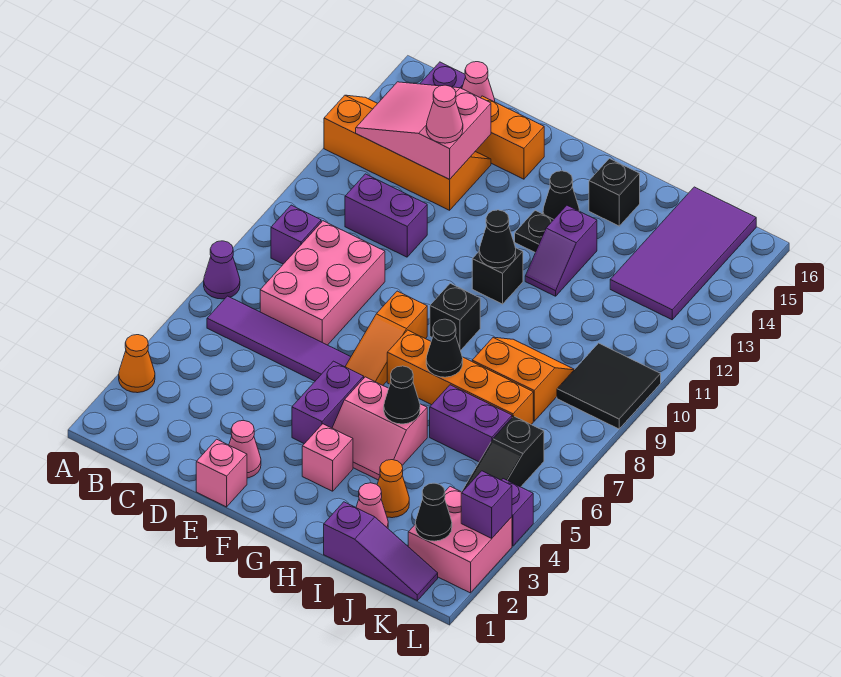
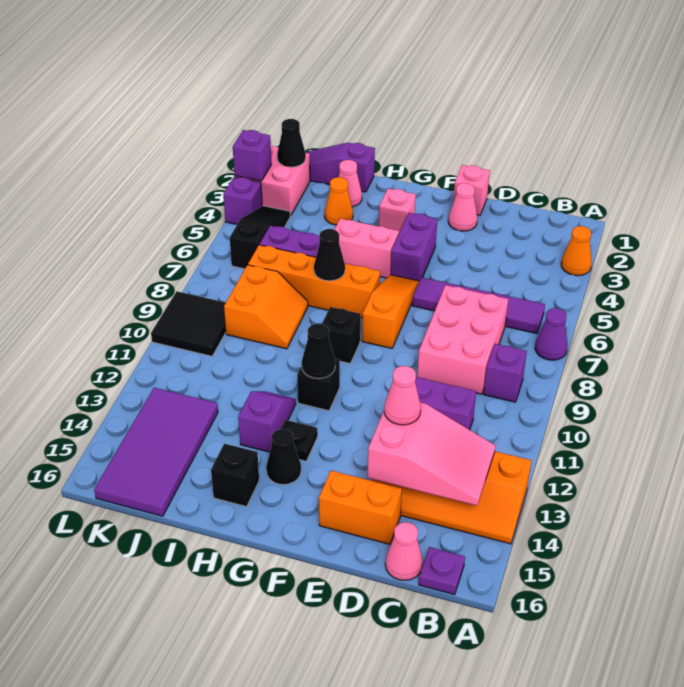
black cone H5 level 2 -> none
orange slope I8:J9 level 1 top 8 -> orange slope I8:J9 level 1 top J

